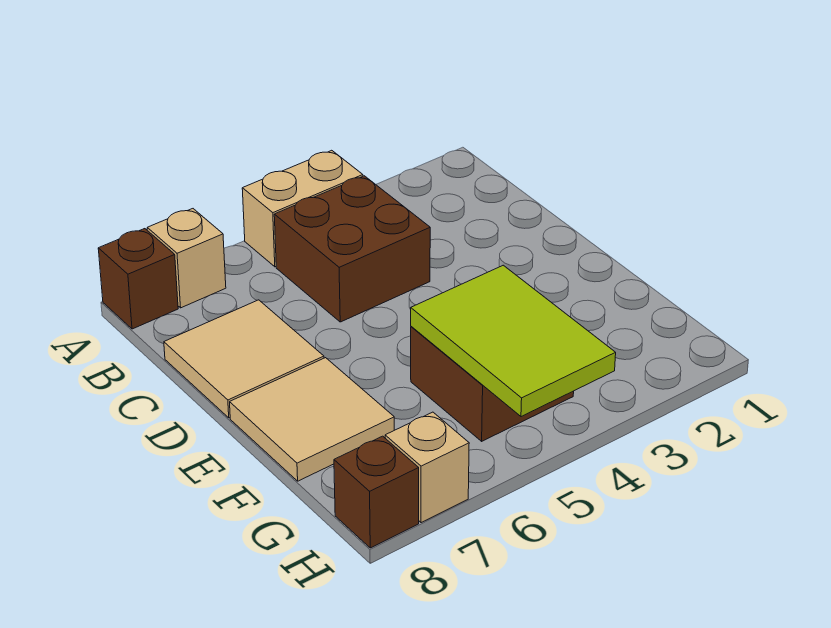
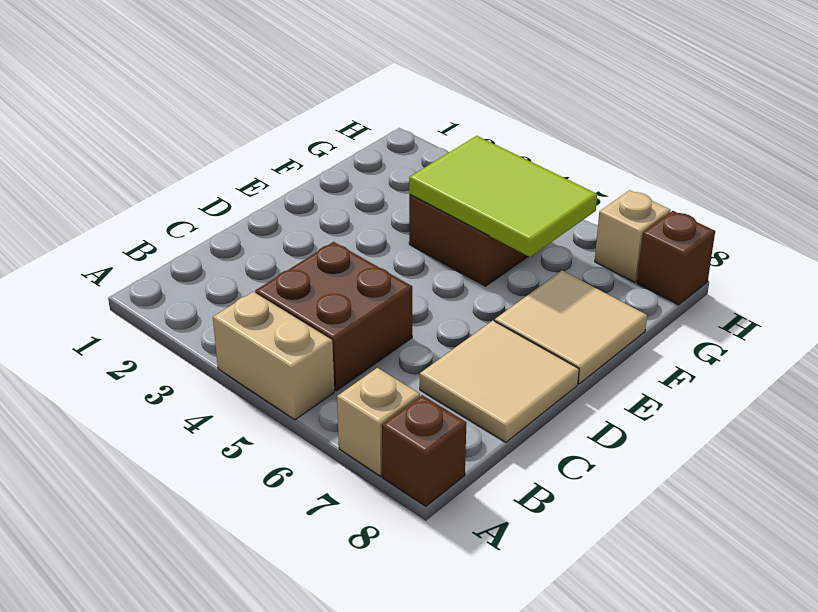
lime tile F4:H5 level 2 -> lime tile F4:G6 level 2

